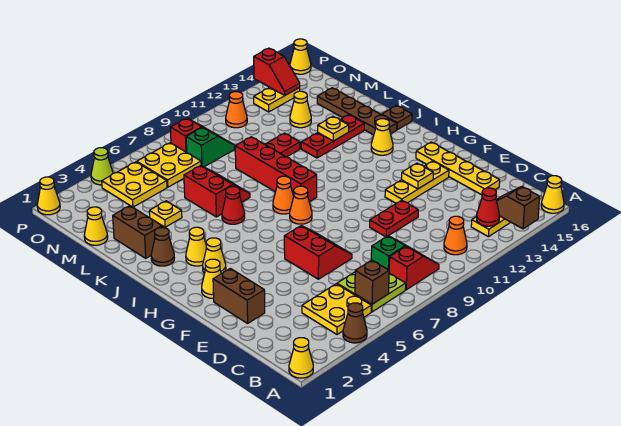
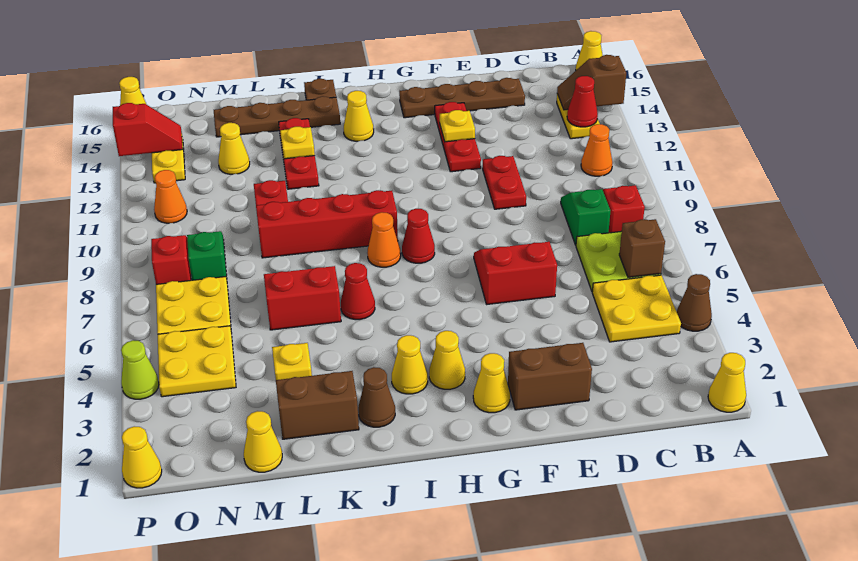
yellow plate D15:G15 level 1 -> brown plate D15:G15 level 1
yellow plate F12:F14 level 1 -> red plate F12:F14 level 1
orange cone H8 level 1 -> red cone H8 level 1

